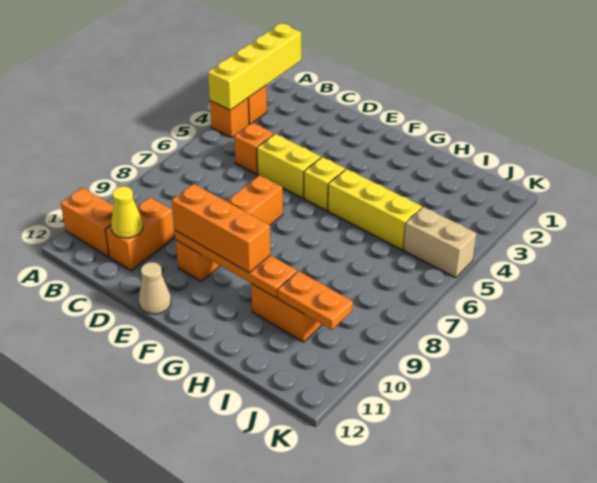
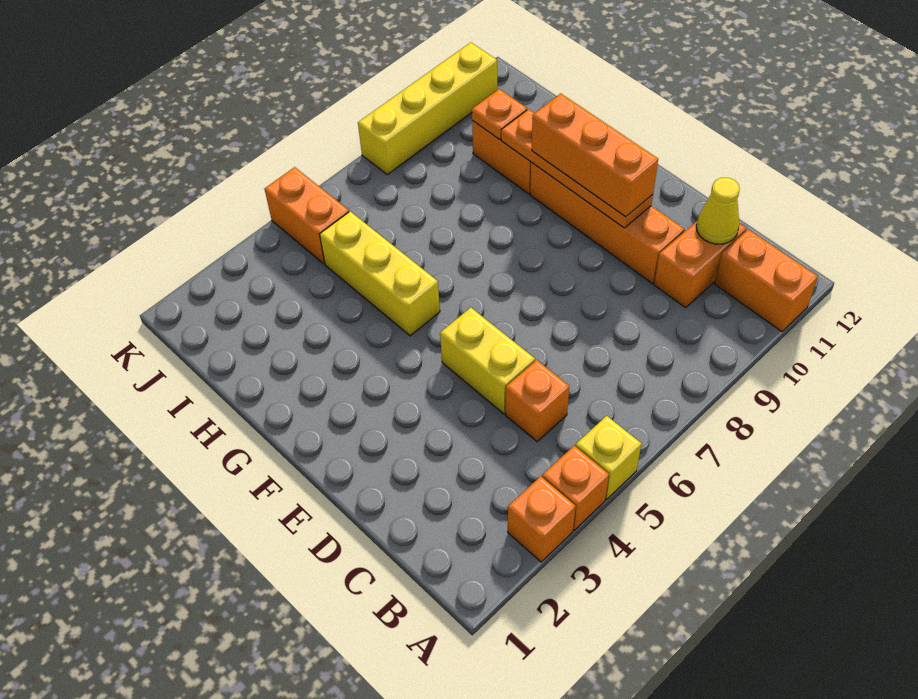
yellow brick A1:A4 level 2 -> yellow brick K8:K11 level 1
orange brick E7:E10 level 1 -> orange brick D10:G10 level 1
tan cone E12 level 1 -> none
yellow brick F5 level 1 -> yellow brick A5 level 1
orange plate I10:J10 level 2 -> orange plate I10 level 2
tan brick J5:K5 level 1 -> orange brick J5:K5 level 1

